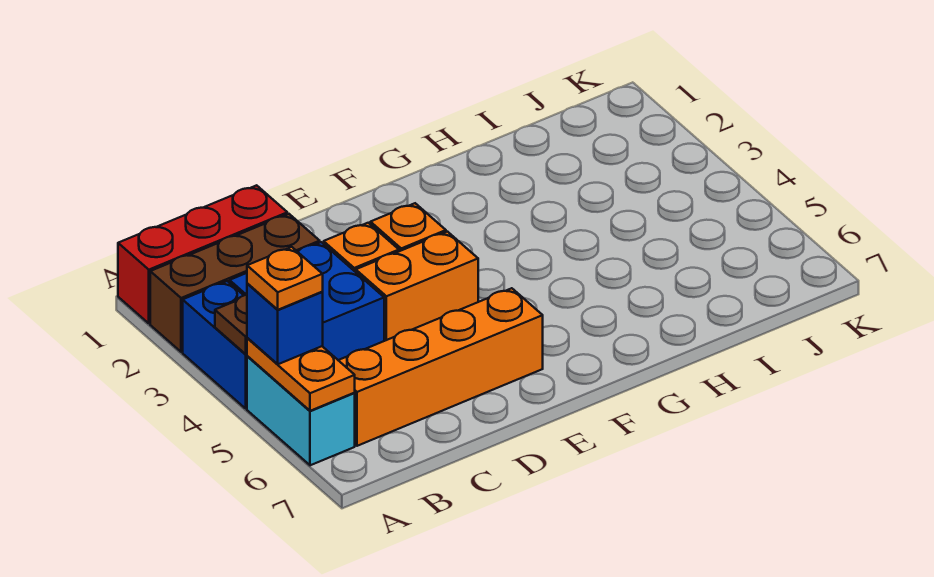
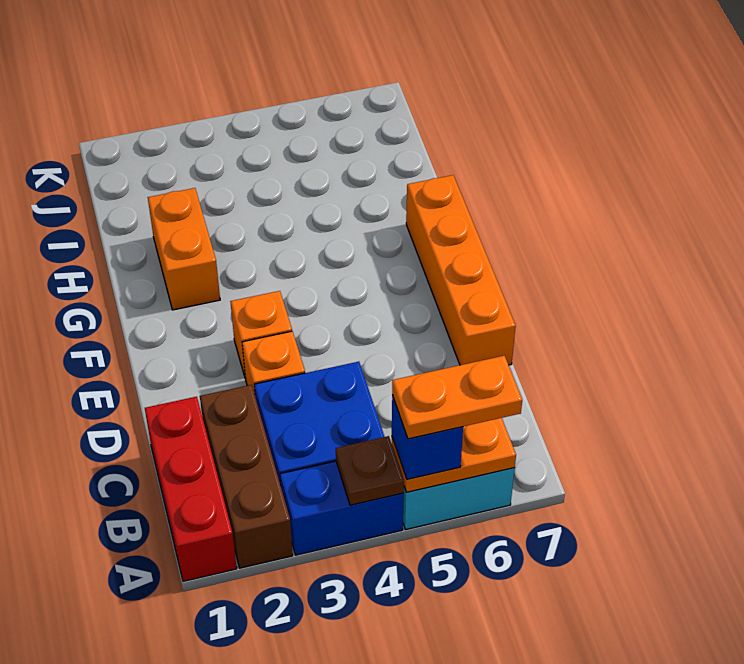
orange plate A5 level 4 -> orange plate A5:A6 level 4
orange brick B6:E6 level 1 -> orange brick D7:G7 level 1
orange brick D4:E4 level 1 -> orange brick G2:H2 level 1

